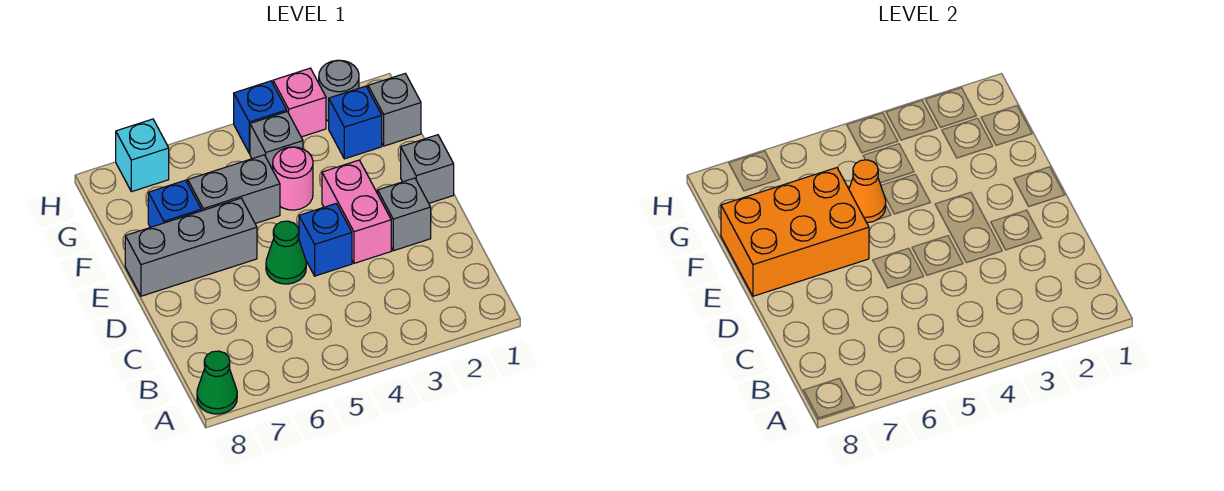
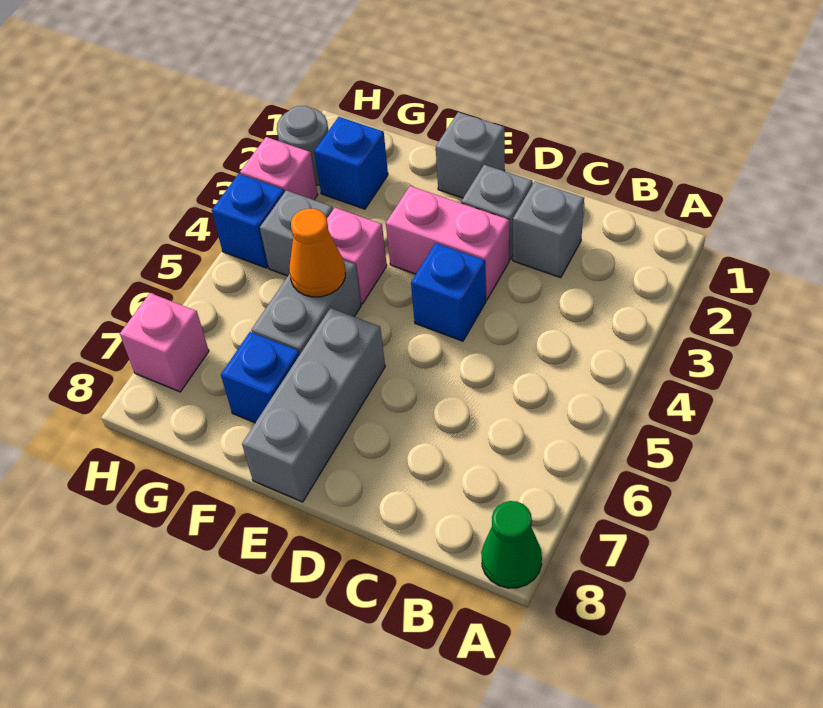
green cone D5 level 1 -> none
orange brick E6:F8 level 2 -> none
pink round brick F4 level 1 -> pink brick F4 level 1
grey brick G1 level 1 -> grey brick C2 level 1
cyan brick H7 level 1 -> pink brick H7 level 1

